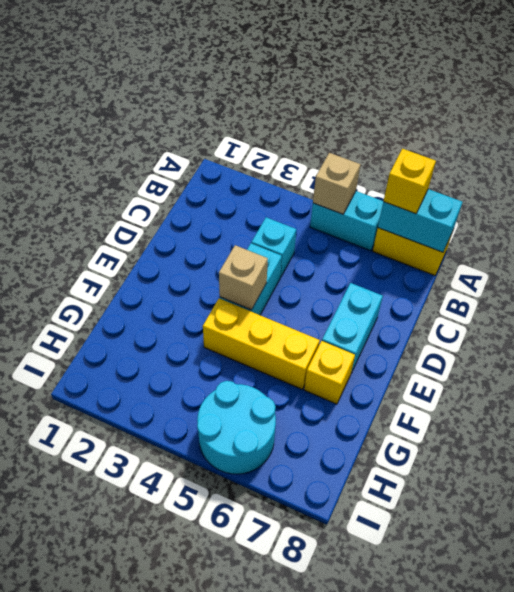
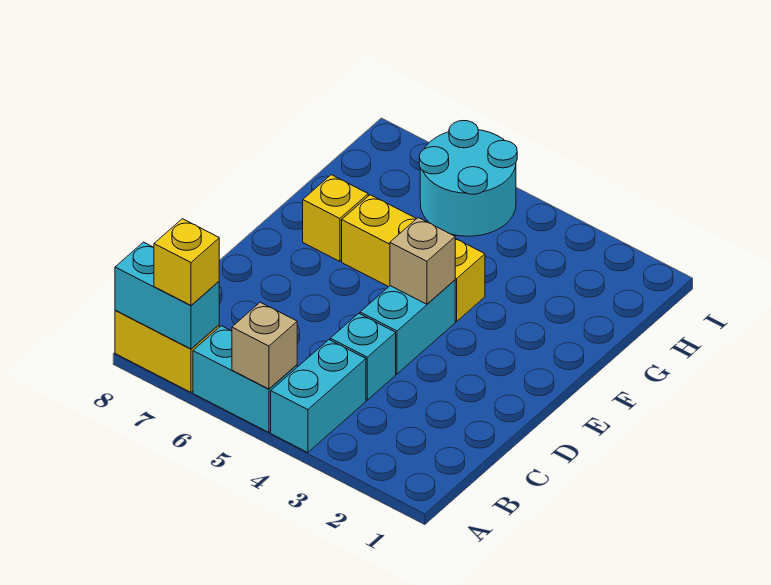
cyan brick D7:E7 level 1 -> cyan brick A4:B4 level 1

